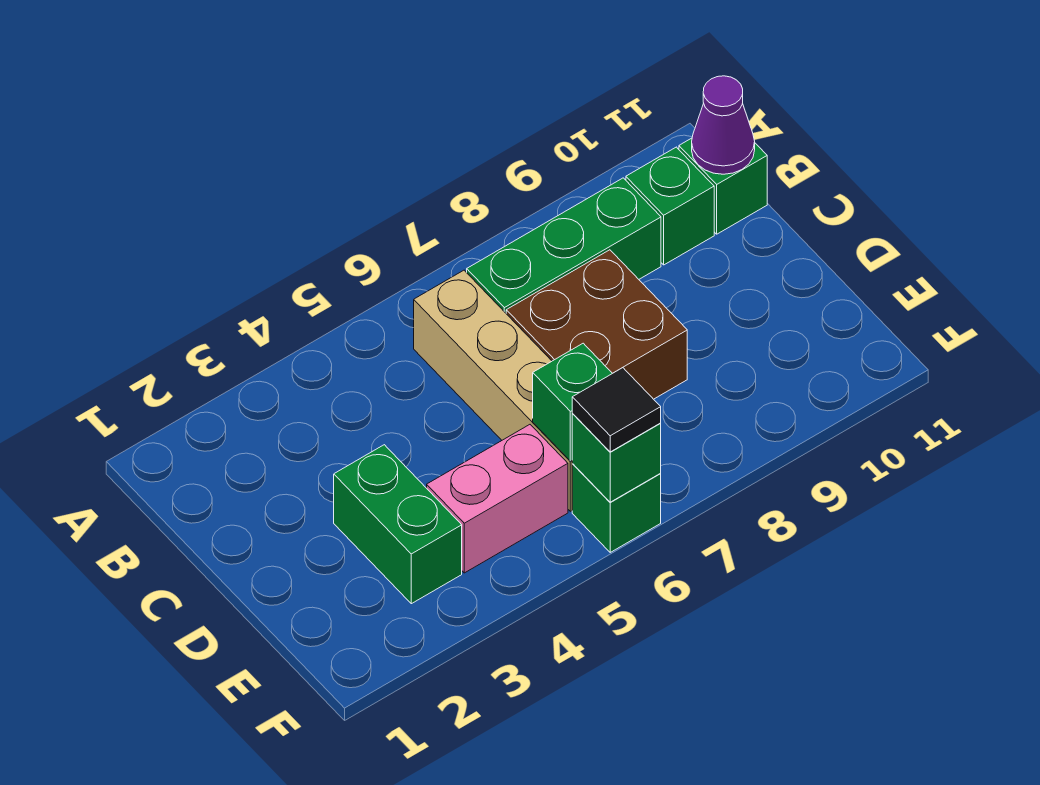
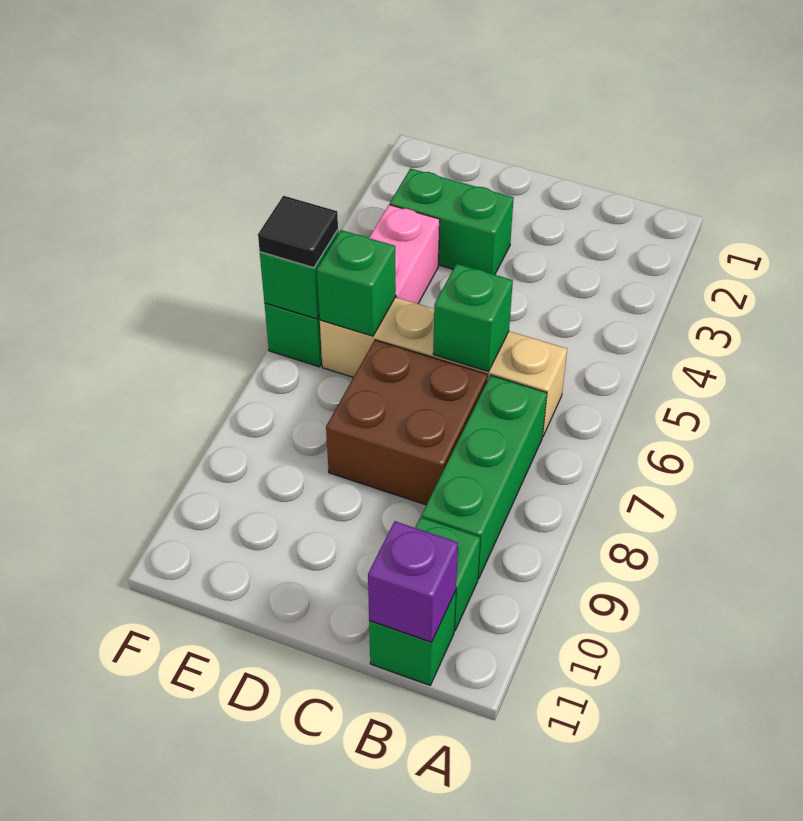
purple cone B11 level 2 -> purple brick B11 level 2
none -> green brick C6 level 2

